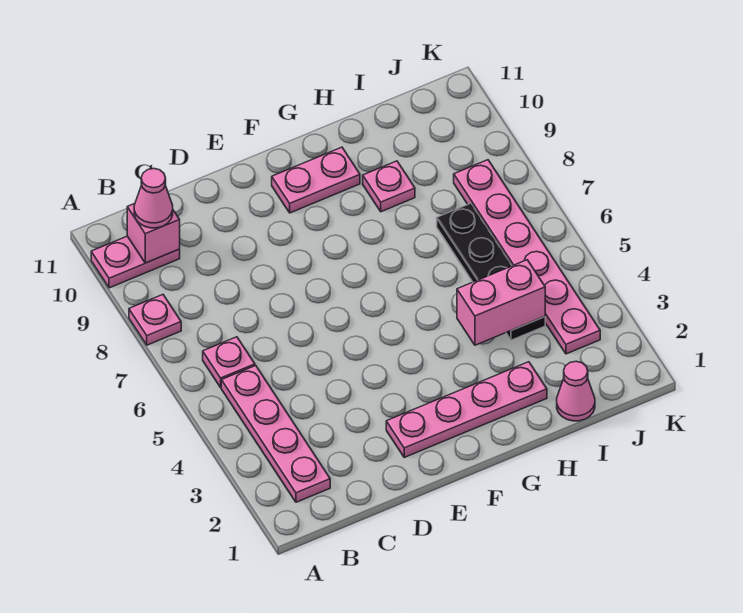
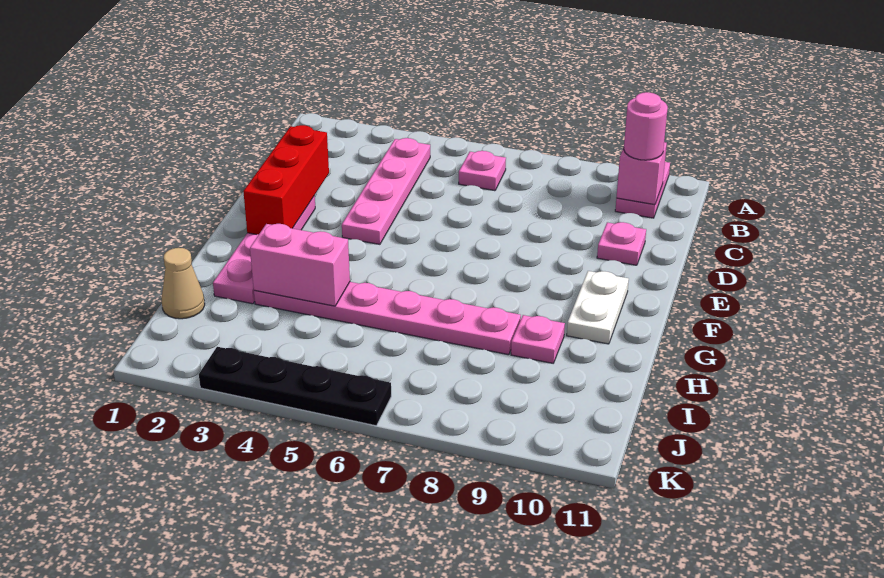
pink plate A8 level 1 -> pink plate D10 level 1
pink plate B2:B5 level 1 -> pink plate B4:E4 level 1
pink cone B10 level 3 -> pink round brick B10 level 3
none -> red brick D2:F2 level 2
pink plate F10:G10 level 1 -> white plate F10:G10 level 1
pink brick H4:I4 level 2 -> pink brick H3:H4 level 2
pink cone I1 level 1 -> tan cone I1 level 1
black plate I4:I7 level 1 -> black plate K3:K6 level 1
pink plate J3:J8 level 1 -> pink plate H3:H8 level 1

